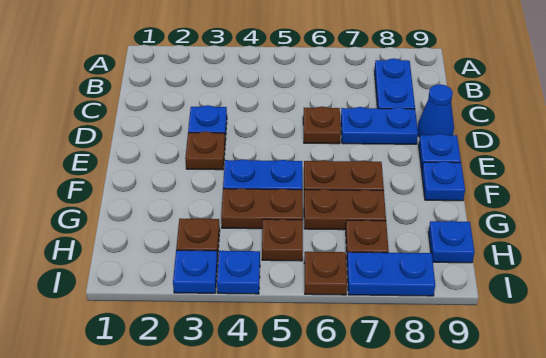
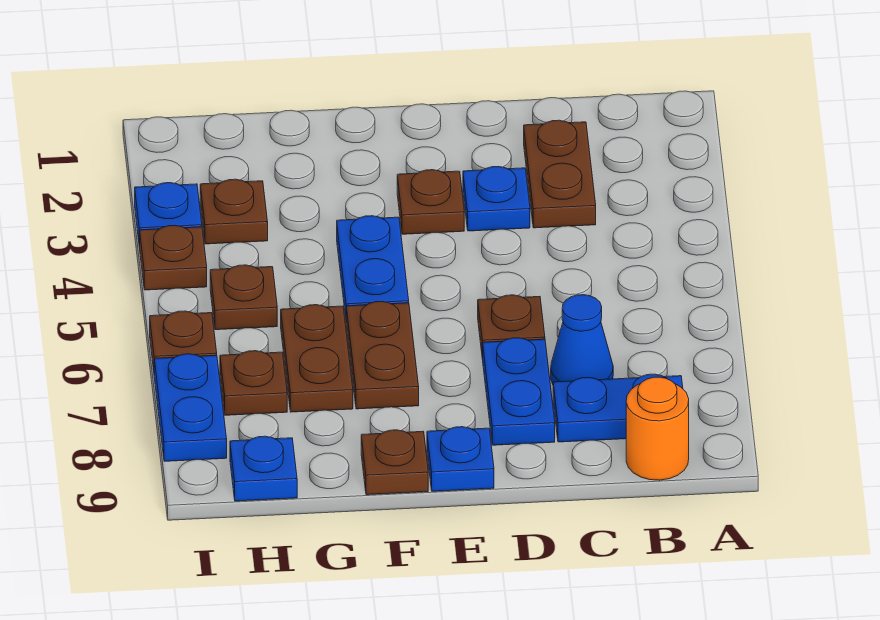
none -> orange round brick B9 level 1
blue cone D9 level 1 -> blue cone C7 level 1
blue plate F9 level 1 -> brown plate F9 level 1
brown plate G4:G5 level 1 -> brown plate C2:C3 level 1
blue plate I4 level 1 -> brown plate I4 level 1

